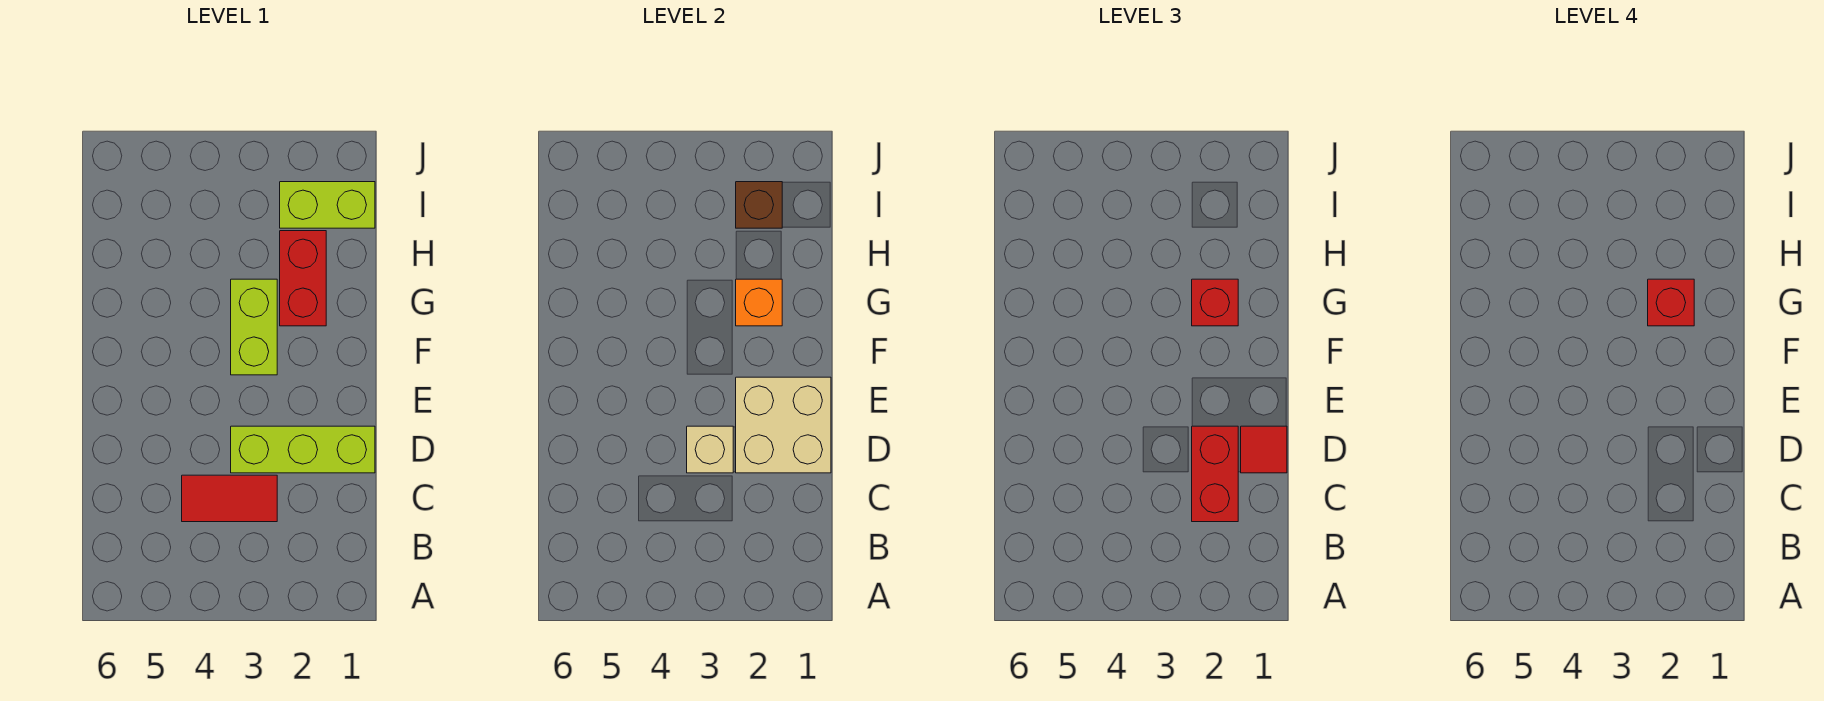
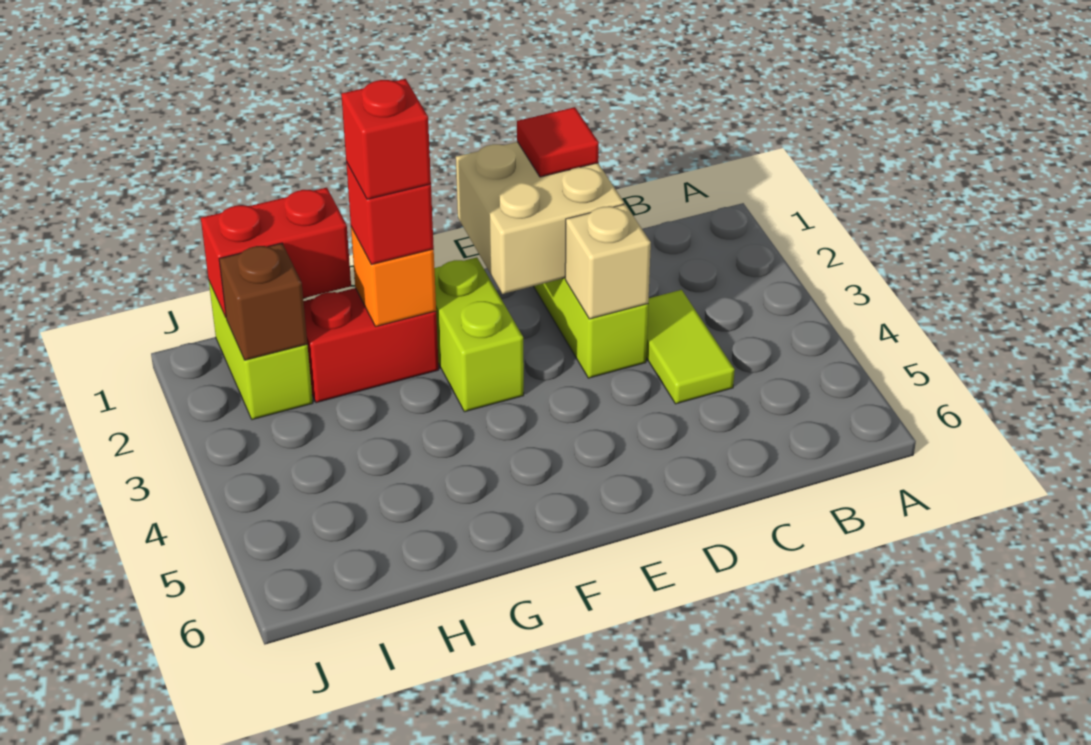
red brick C2:D2 level 3 -> red brick H1:I1 level 2
red tile C3:C4 level 1 -> lime tile C3:C4 level 1
lime brick F3:G3 level 1 -> lime brick F2:F3 level 1

